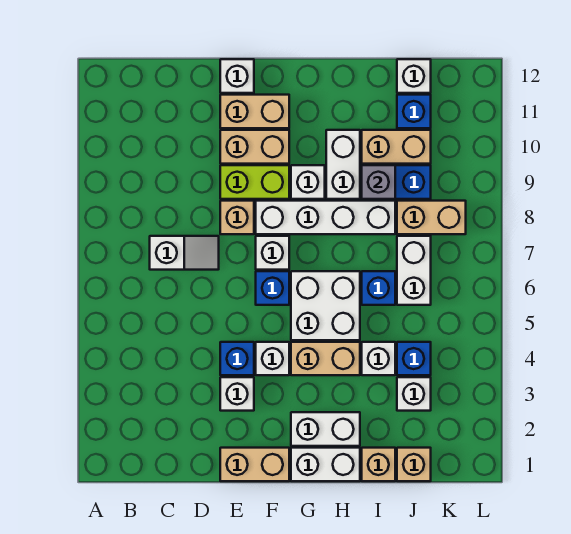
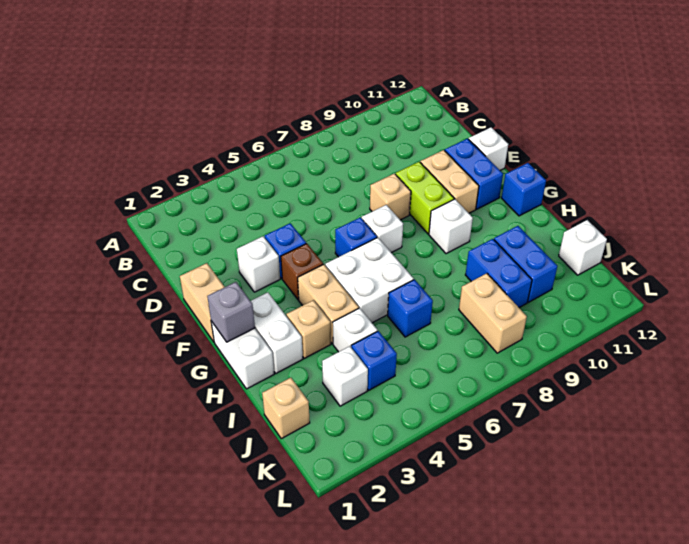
white slope C7:D7 level 1 top C -> none
tan brick E11:F11 level 1 -> blue brick E11:F11 level 1
white brick F4 level 1 -> brown brick F4 level 1
white brick F8:I8 level 1 -> none
white brick H9:H10 level 1 -> none
tan brick I1 level 1 -> tan brick H3 level 1
grey brick I9 level 2 -> grey brick G1 level 2
tan brick I10:J10 level 1 -> blue brick I10:J10 level 1
white brick J6:J7 level 1 -> none
blue brick J11 level 1 -> blue brick G12 level 1

